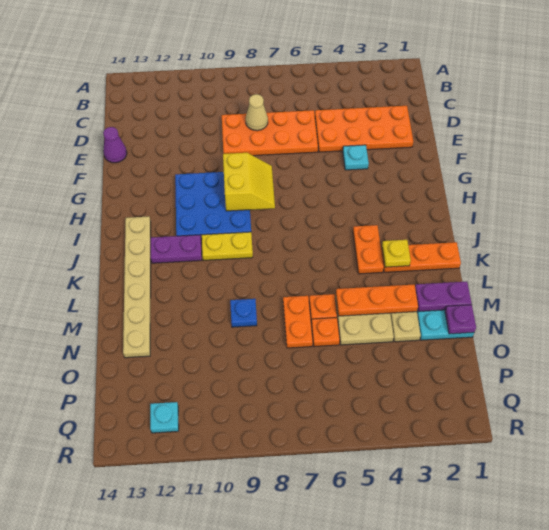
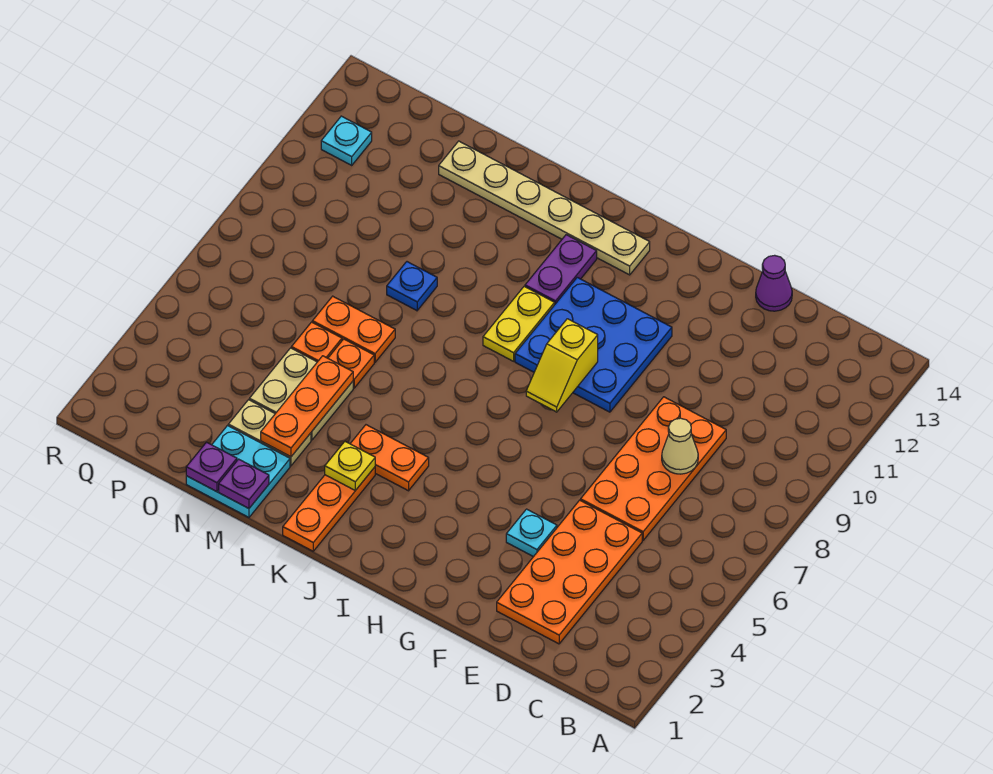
yellow slope G8:H9 level 2 top 9 -> yellow slope H8:H9 level 2 top 9
purple plate M1:M2 level 2 -> purple plate M1 level 2

